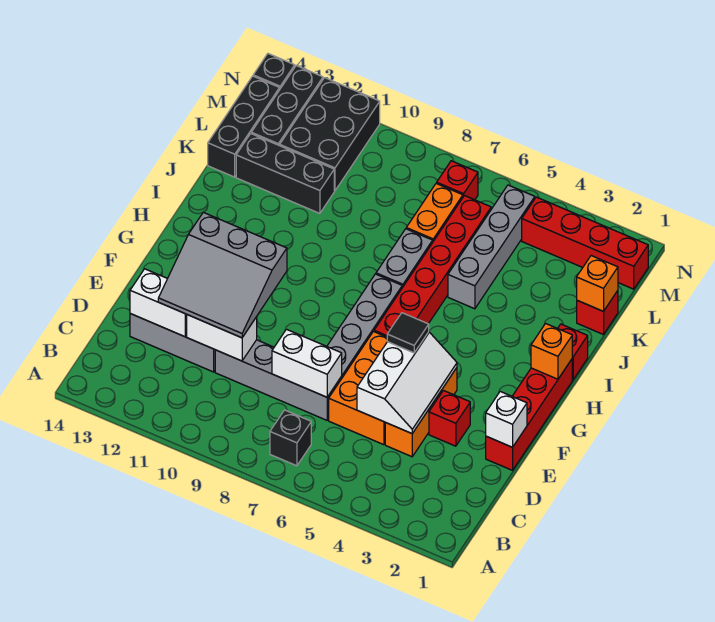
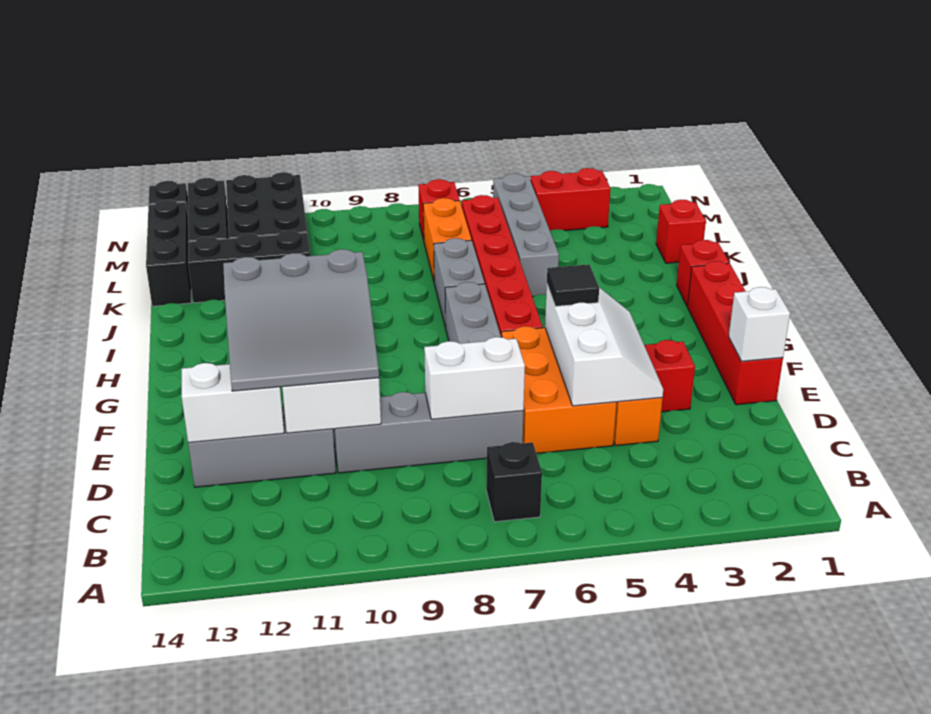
orange brick H1 level 2 -> none
orange brick K1 level 2 -> none
red brick M1:M4 level 1 -> red brick M3:M4 level 1

